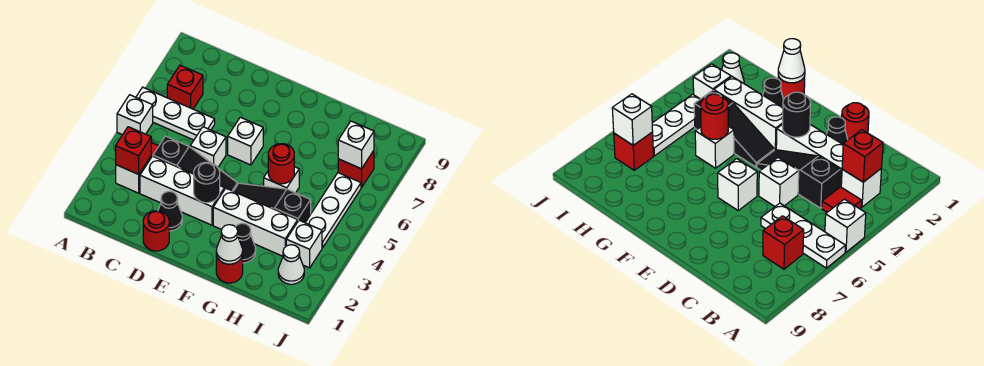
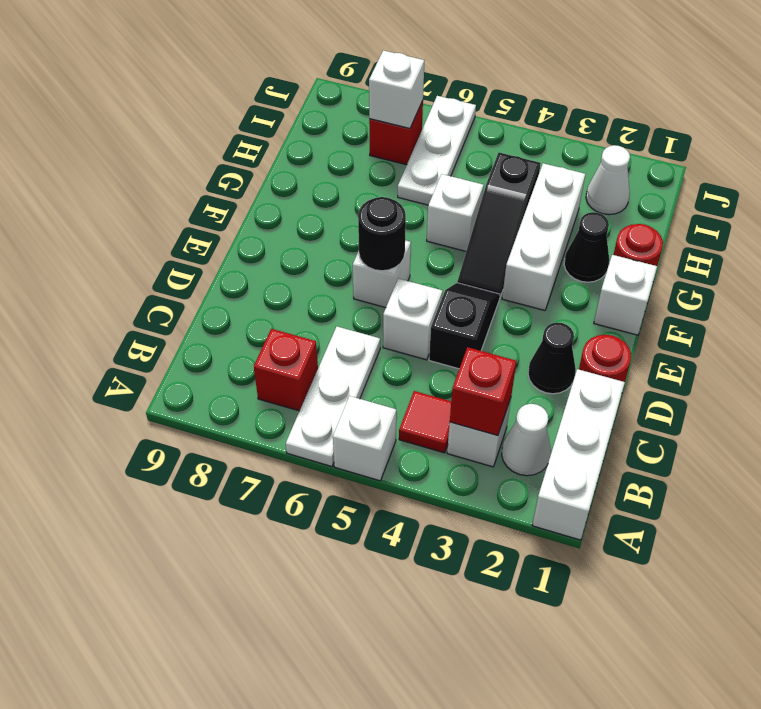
white brick C3:E3 level 1 -> white brick A1:C1 level 1
black slope C4:E4 level 1 top C -> black slope D4:E4 level 1 top D
black round brick E3 level 2 -> black round brick E6 level 2
white cone G1 level 2 -> white cone B2 level 1
red round brick G5 level 2 -> none
white brick I3 level 1 -> white brick F1 level 1
white plate I4:I6 level 1 -> white plate H6:J6 level 1

